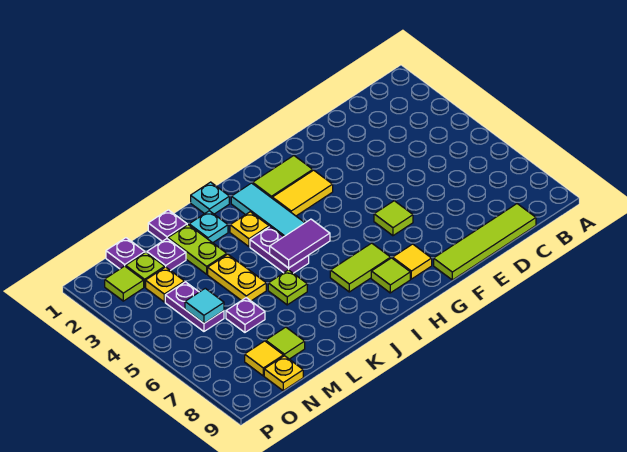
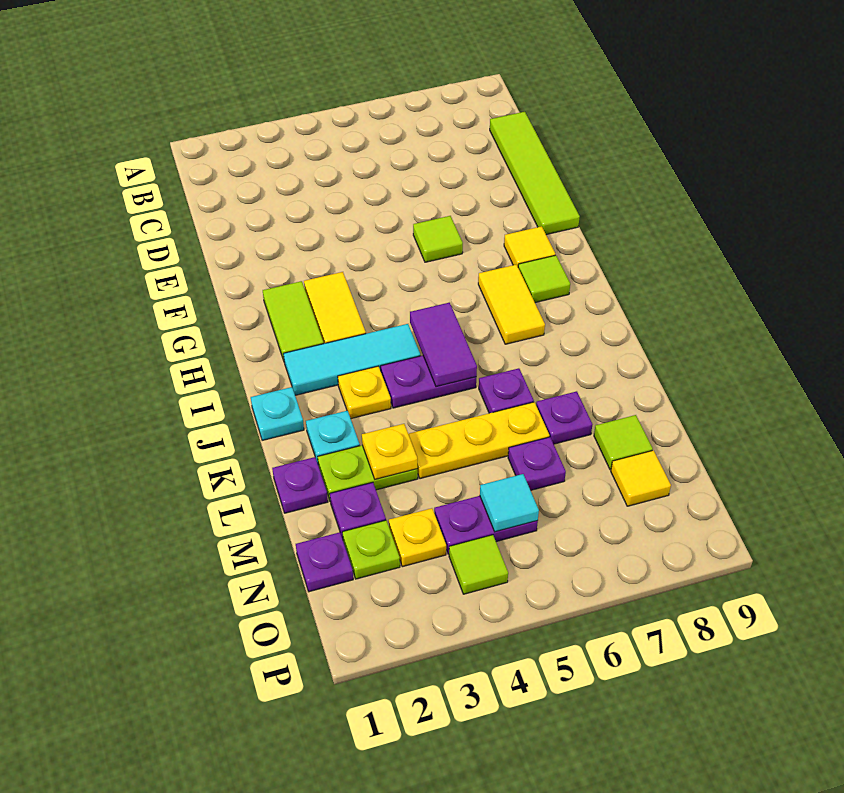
lime tile H7:I7 level 1 -> yellow tile H7:I7 level 1
lime plate K6 level 1 -> purple plate K6 level 1
yellow plate L4:L5 level 1 -> yellow plate L4:L6 level 1
none -> purple plate L7 level 1
yellow plate N9 level 1 -> yellow plate L3 level 2
lime tile O2 level 1 -> lime tile O4 level 1

